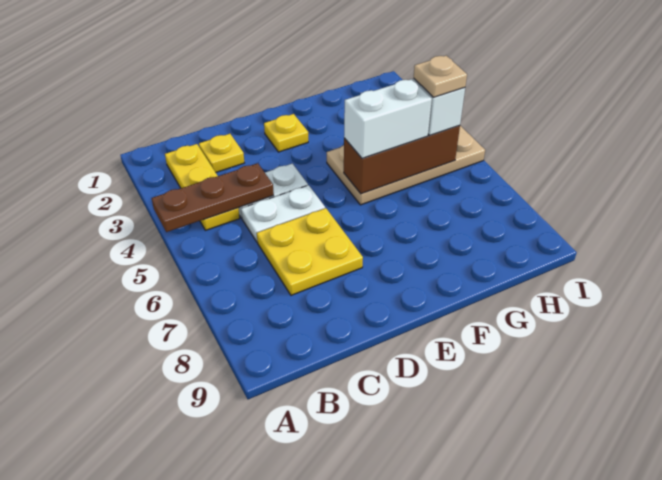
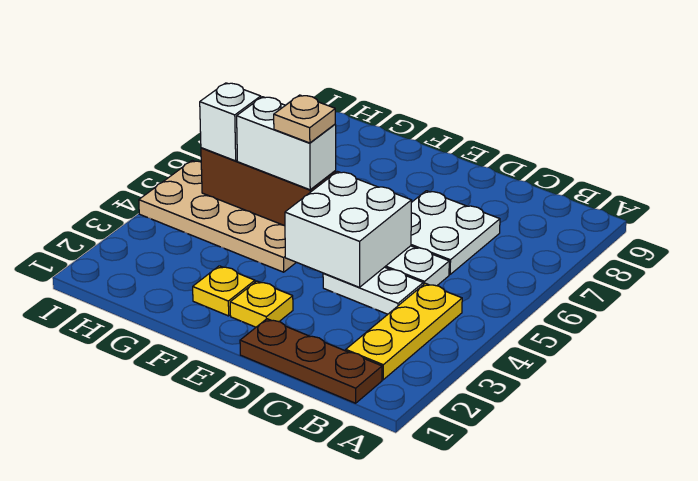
brown plate A4:C4 level 2 -> brown plate B1:D1 level 1
yellow plate C2 level 1 -> yellow plate F2 level 1
yellow plate C6:D7 level 1 -> white plate C6:D7 level 1
none -> white brick D4:E5 level 2
tan plate H5 level 4 -> tan plate F5 level 4

